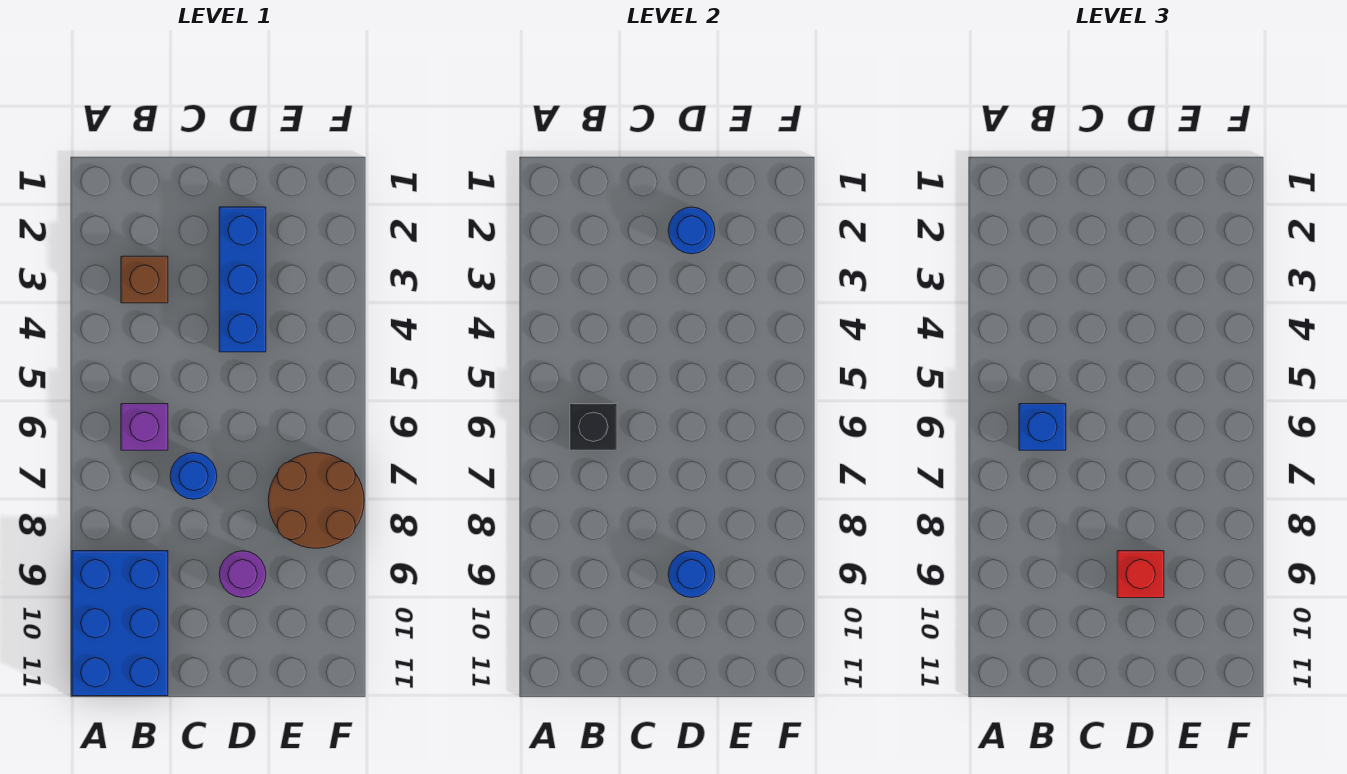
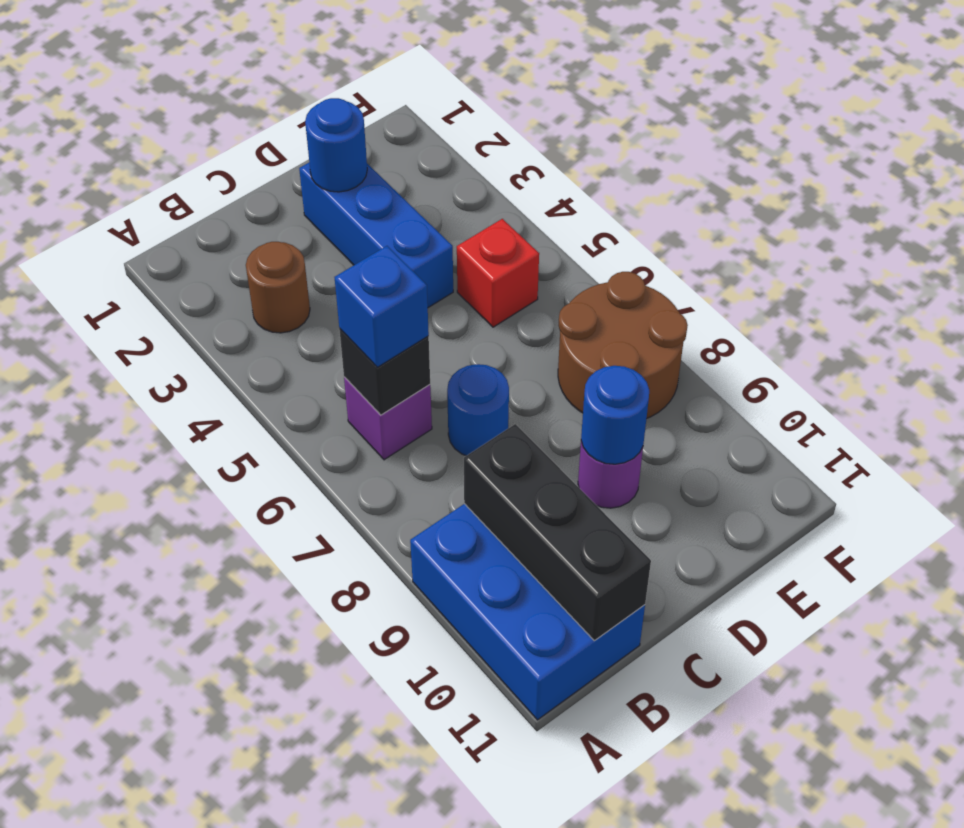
brown brick B3 level 1 -> brown round brick B3 level 1
none -> black brick B9:B11 level 2
red brick D9 level 3 -> red brick E5 level 1

